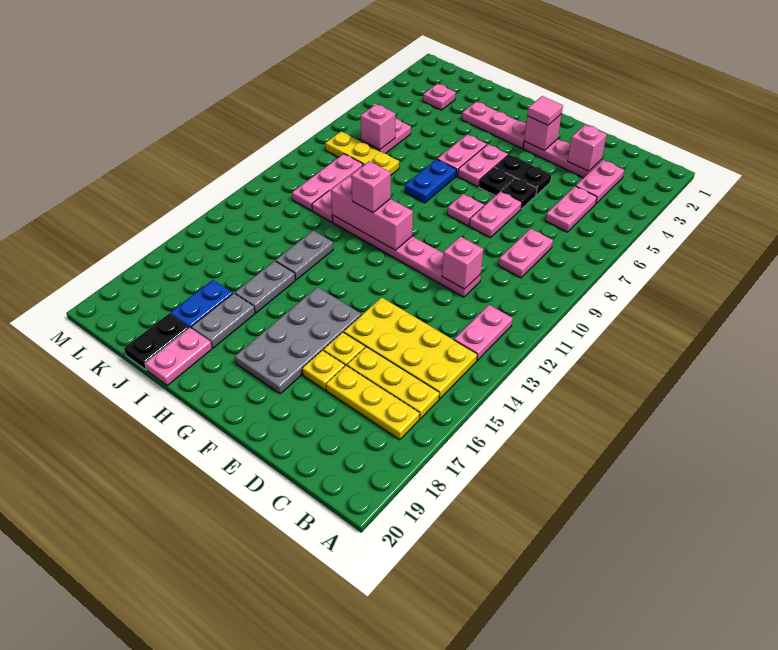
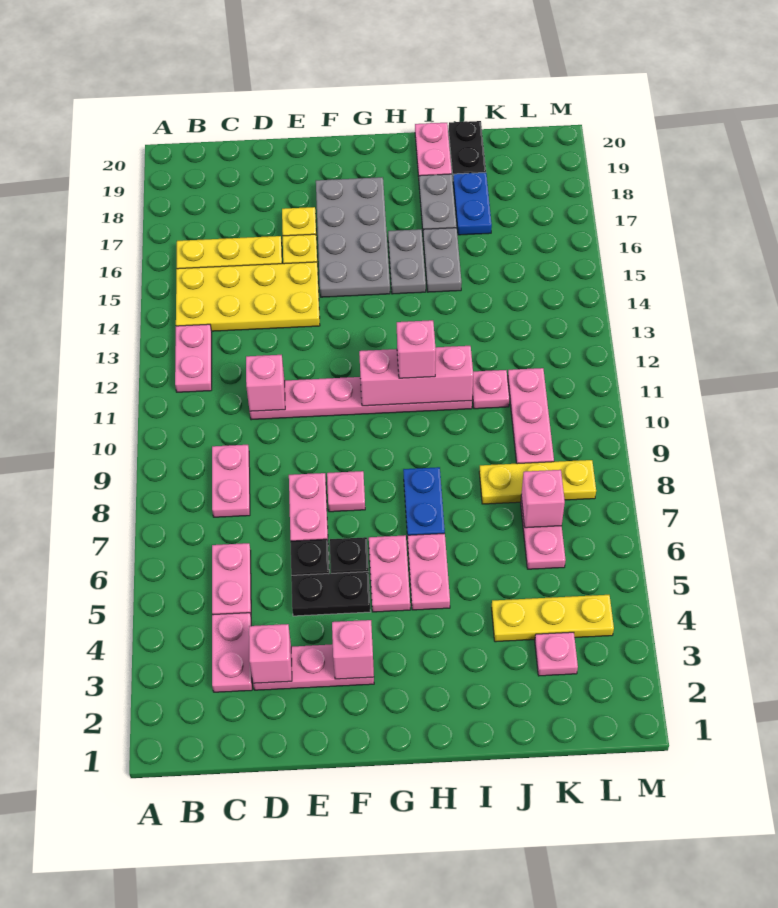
yellow plate B17:D17 level 1 -> yellow plate J4:L4 level 1
pink tile F3 level 3 -> none
pink plate G3:I3 level 1 -> none
grey plate I13:I14 level 1 -> grey plate H15:H16 level 1

